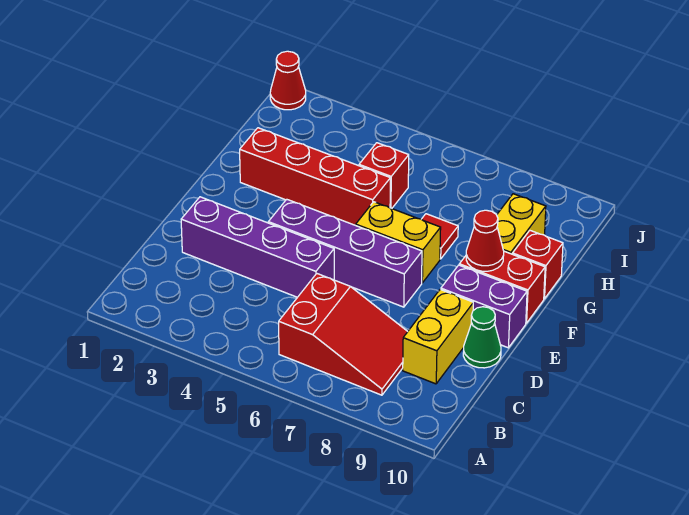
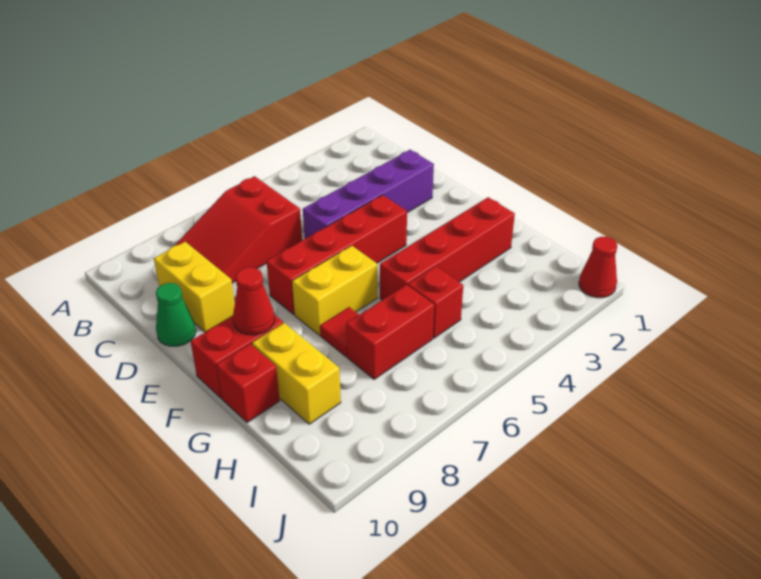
purple brick E4:E7 level 1 -> red brick E4:E7 level 1
purple brick E9:E10 level 1 -> none
none -> red brick H6:H7 level 1

